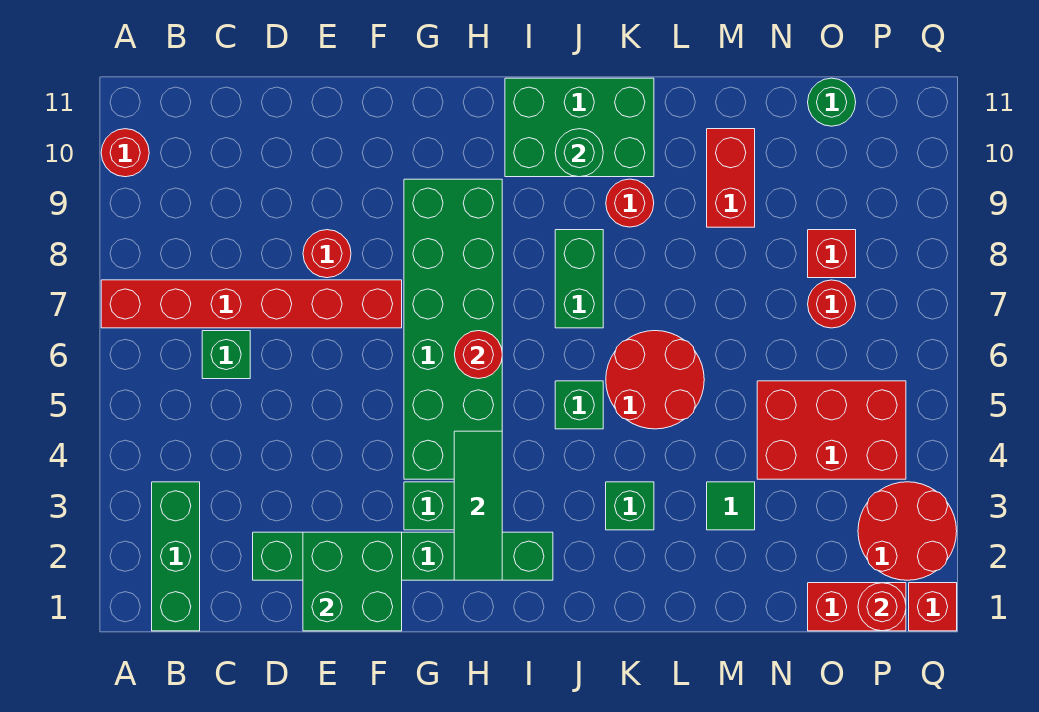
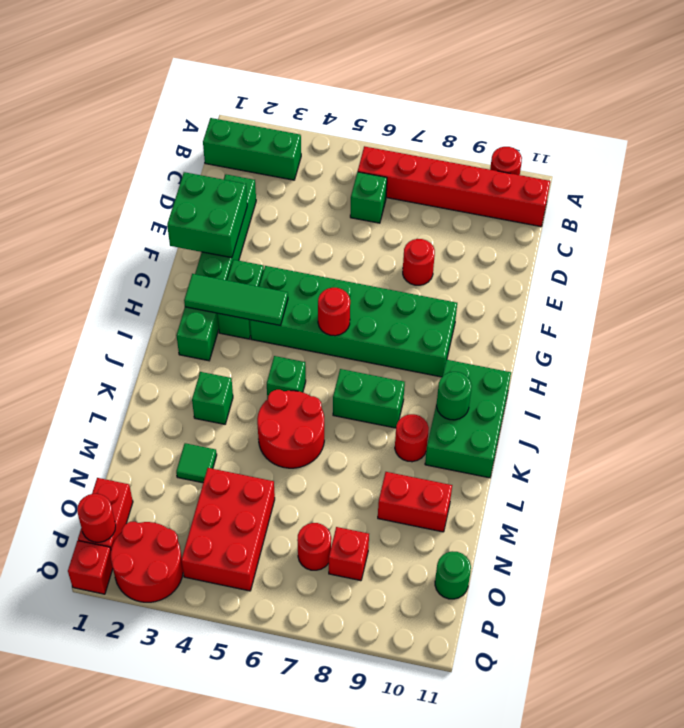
red brick A7:F7 level 1 -> red brick B6:B11 level 1

